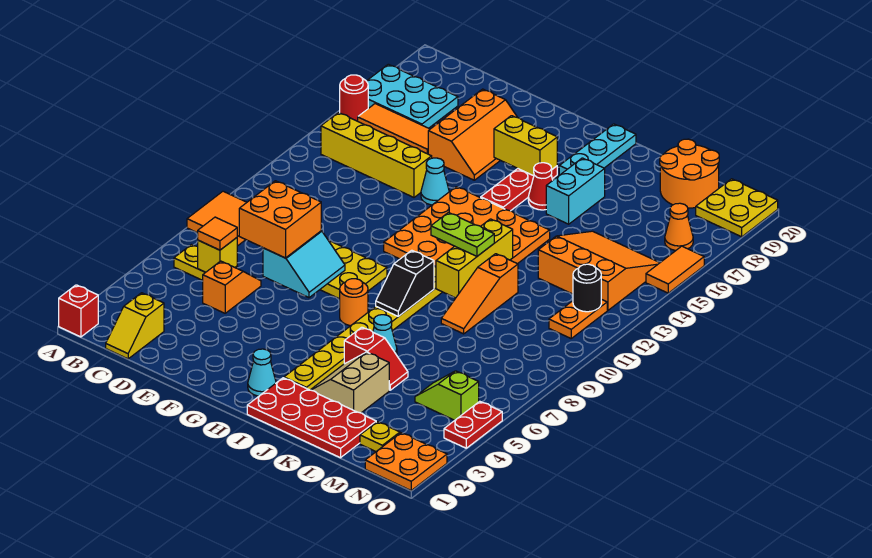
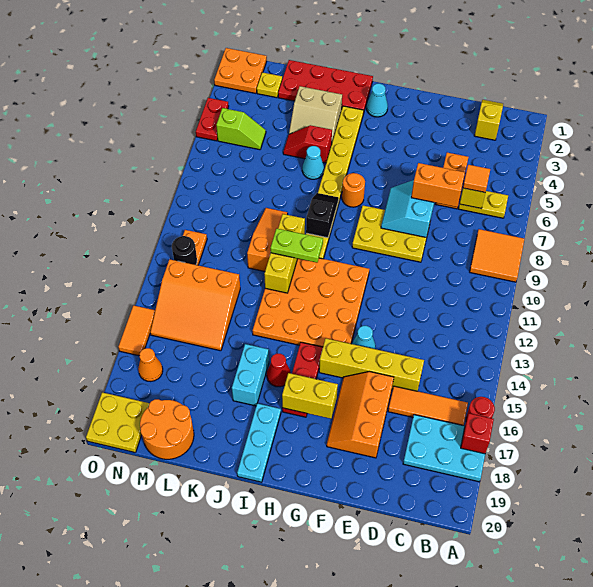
red brick A1 level 1 -> red brick A17 level 2
yellow brick B14:E14 level 1 -> yellow brick D15:G15 level 1
orange brick D7:E8 level 3 -> orange brick D7:E7 level 3
tan slope J3:K4 level 1 top K -> tan slope J3:K4 level 1 top 3

